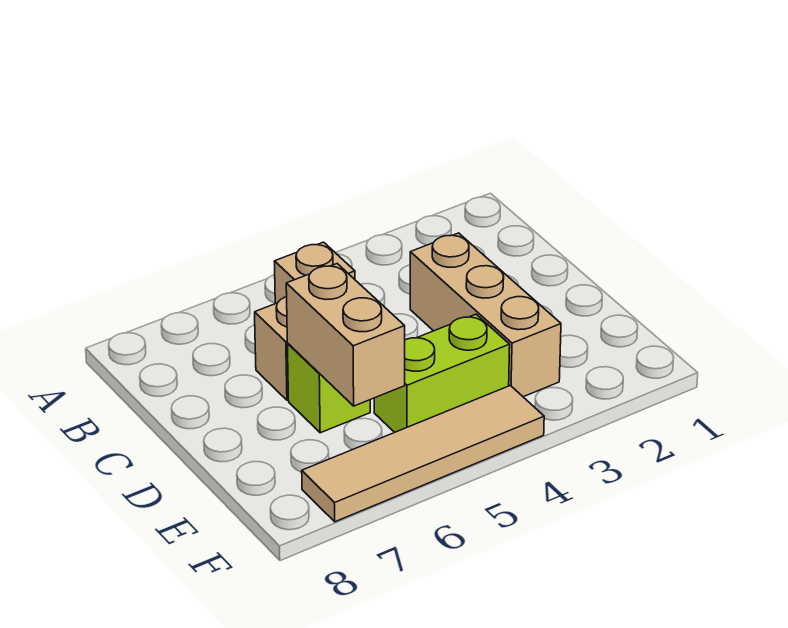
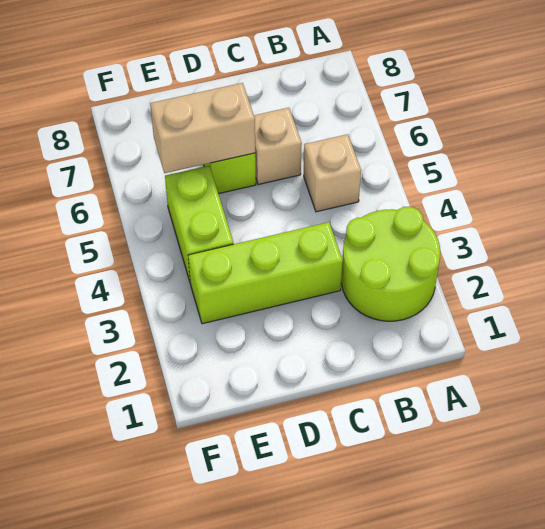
none -> lime round brick A2:B3 level 1
tan brick C3:E3 level 1 -> lime brick C3:E3 level 1
tan tile F4:F7 level 1 -> none

